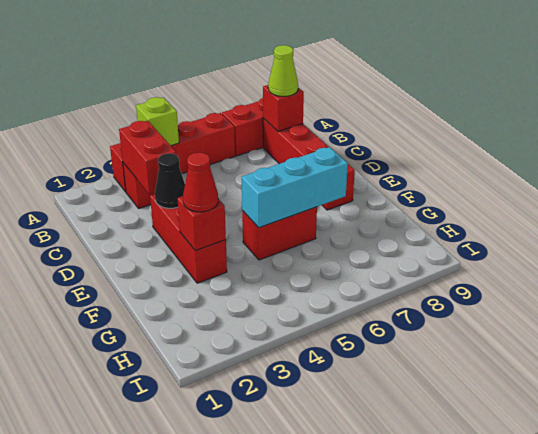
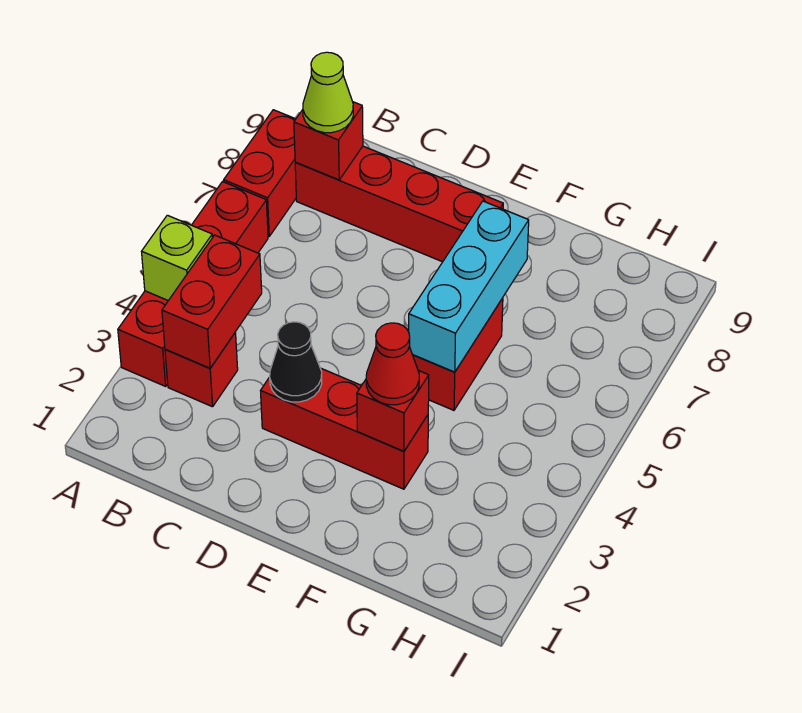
red brick B3:C3 level 2 -> red brick B3:B4 level 2

